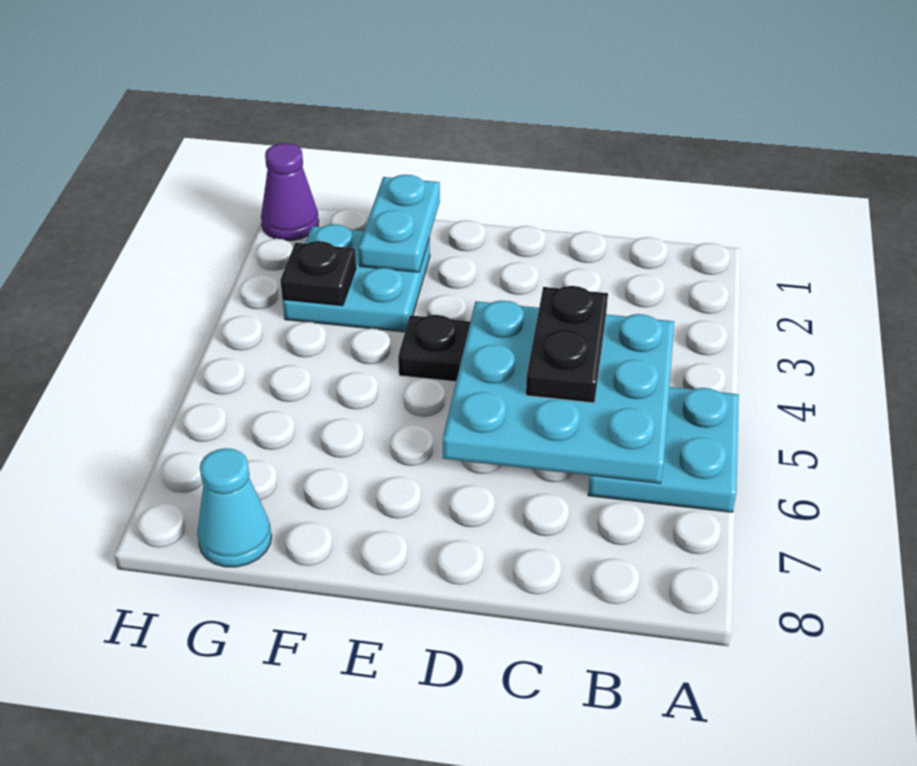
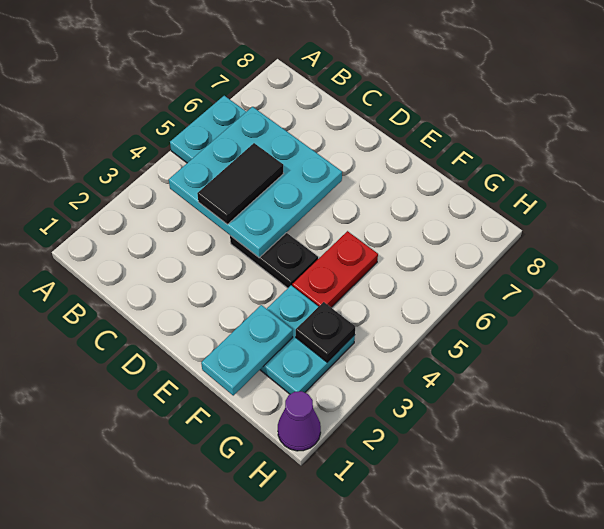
black plate C4:C5 level 3 -> black tile C4:C5 level 3
none -> red plate F4:F5 level 1
cyan cone G8 level 1 -> none

